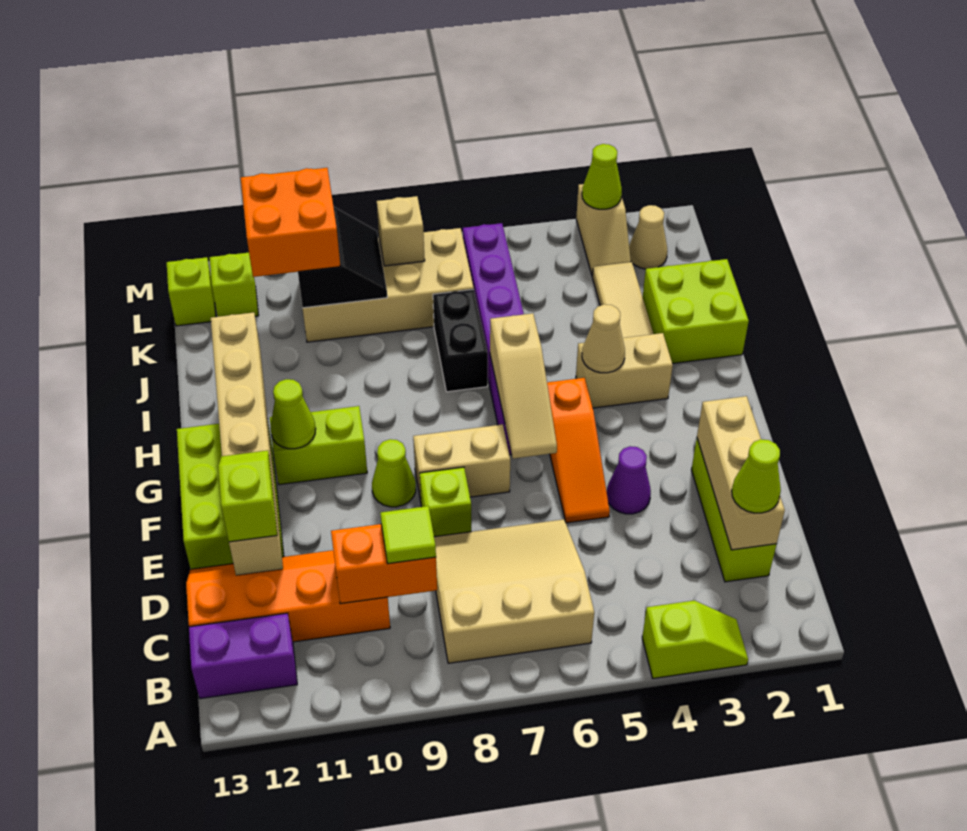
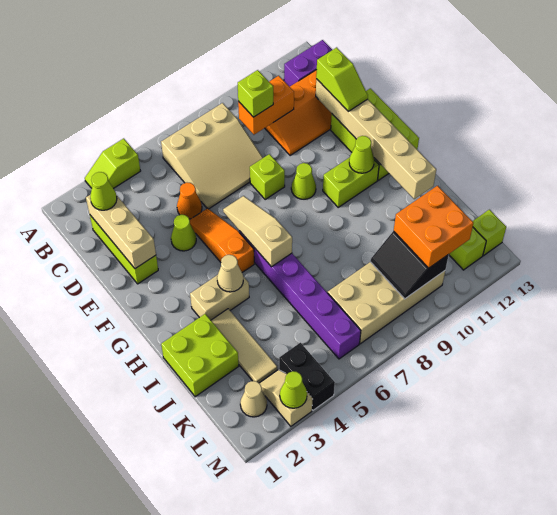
lime tile C9 level 3 -> lime brick C9 level 3
none -> orange cone D5 level 1
purple cone E4 level 1 -> lime cone E4 level 1
tan brick F7:F8 level 1 -> none
black brick I7:J7 level 1 -> black brick L4:M4 level 1
tan brick L8 level 2 -> none

